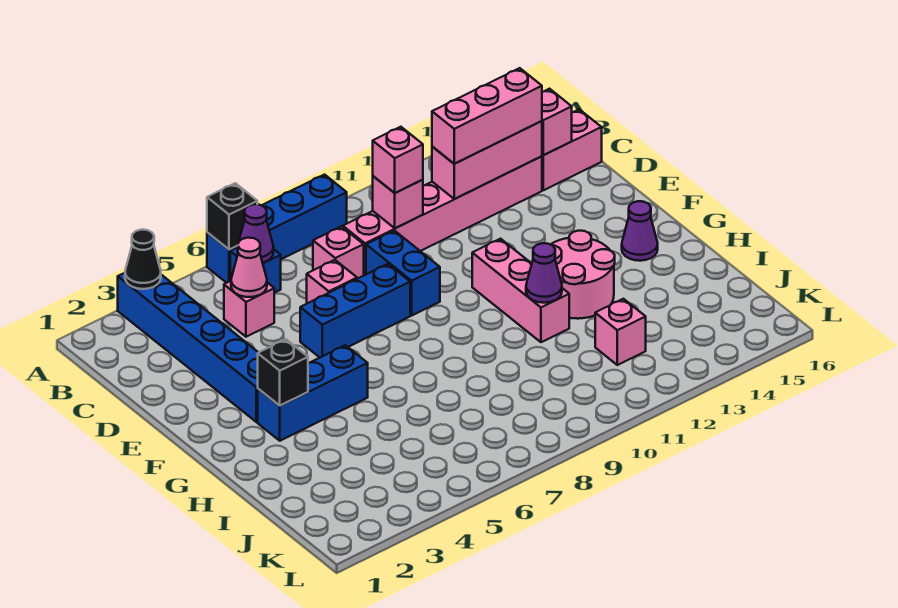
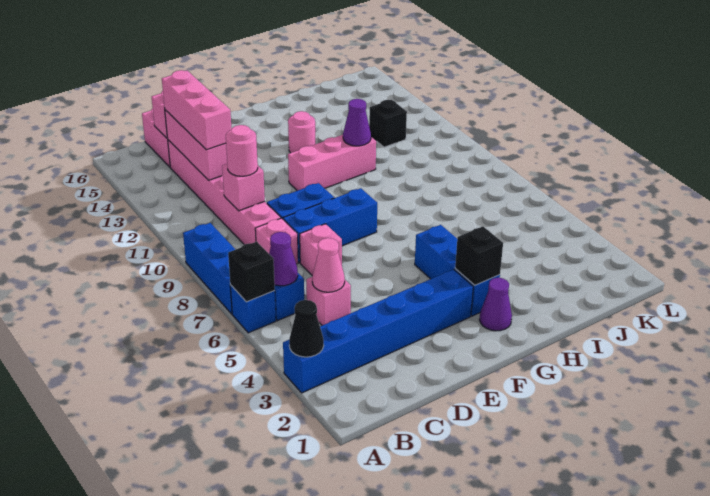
pink brick C10 level 3 -> pink round brick C10 level 3
blue brick E6:E8 level 1 -> blue brick D8:F8 level 1
pink round brick G12:H13 level 1 -> pink round brick G13 level 1
purple cone G15 level 1 -> purple cone G2 level 1
pink brick J12 level 1 -> black brick J12 level 1

